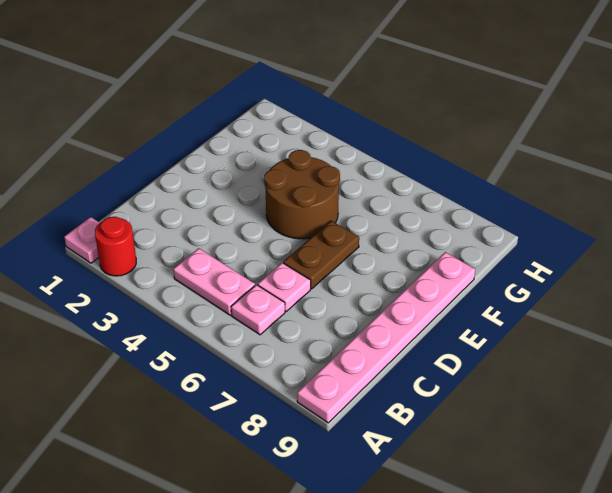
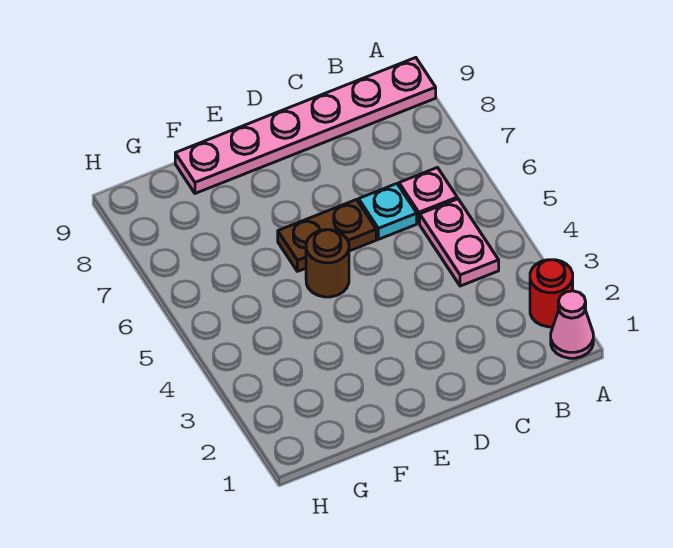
pink plate A1 level 1 -> pink cone A1 level 1
pink plate C6 level 1 -> cyan plate C6 level 1
brown round brick E4:F5 level 1 -> brown round brick E5 level 1

